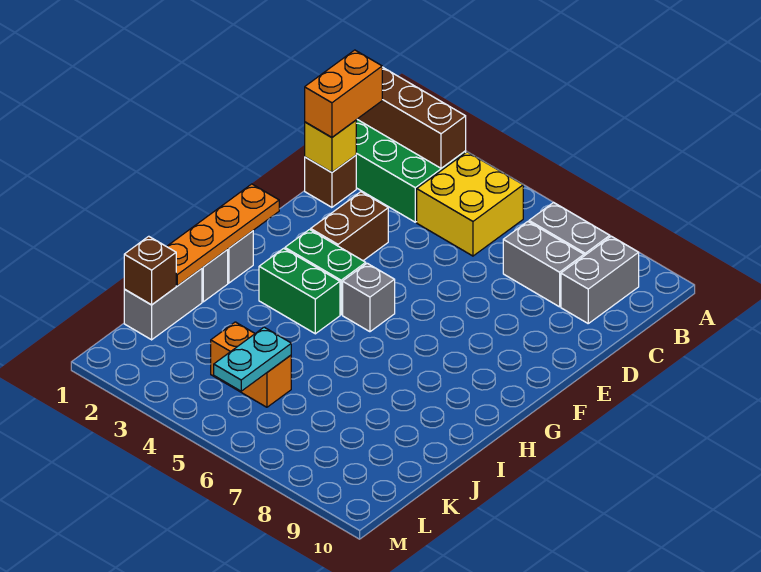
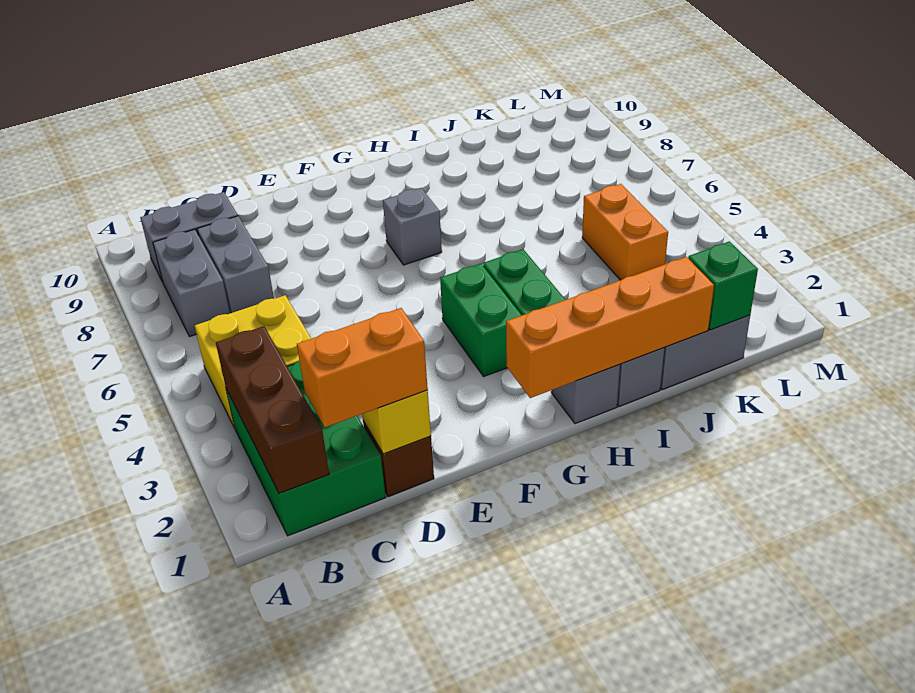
brown brick E3:F3 level 1 -> none
orange plate G1:J1 level 2 -> orange brick G1:J1 level 2
grey brick G5 level 1 -> grey brick G7 level 1
brown brick K1 level 2 -> green brick K1 level 2
cyan plate K5:L5 level 2 -> none

